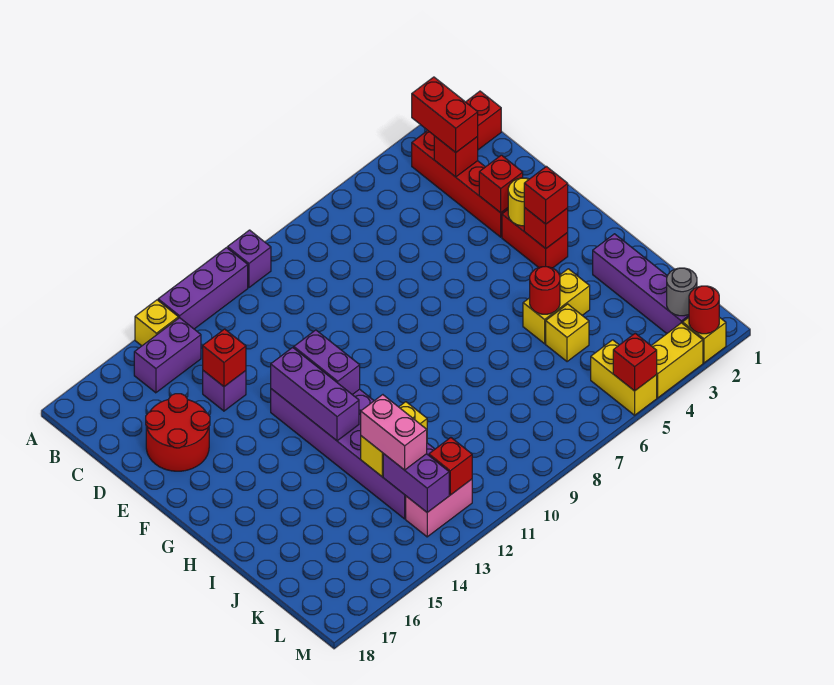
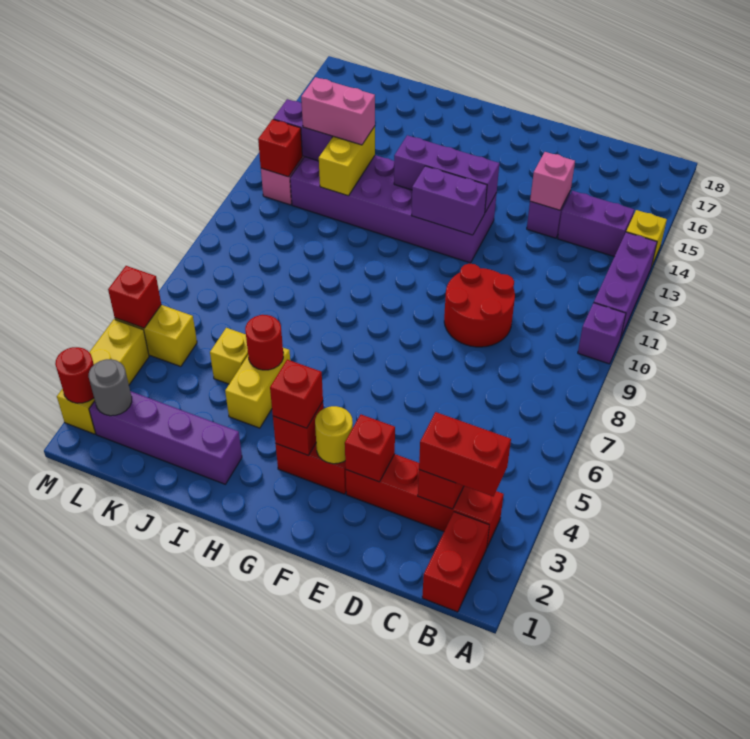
purple brick B14:B15 level 1 -> purple brick B14:C14 level 1
red brick D14 level 2 -> pink brick D14 level 2
red round brick D16:E17 level 1 -> red round brick D9:E10 level 1

